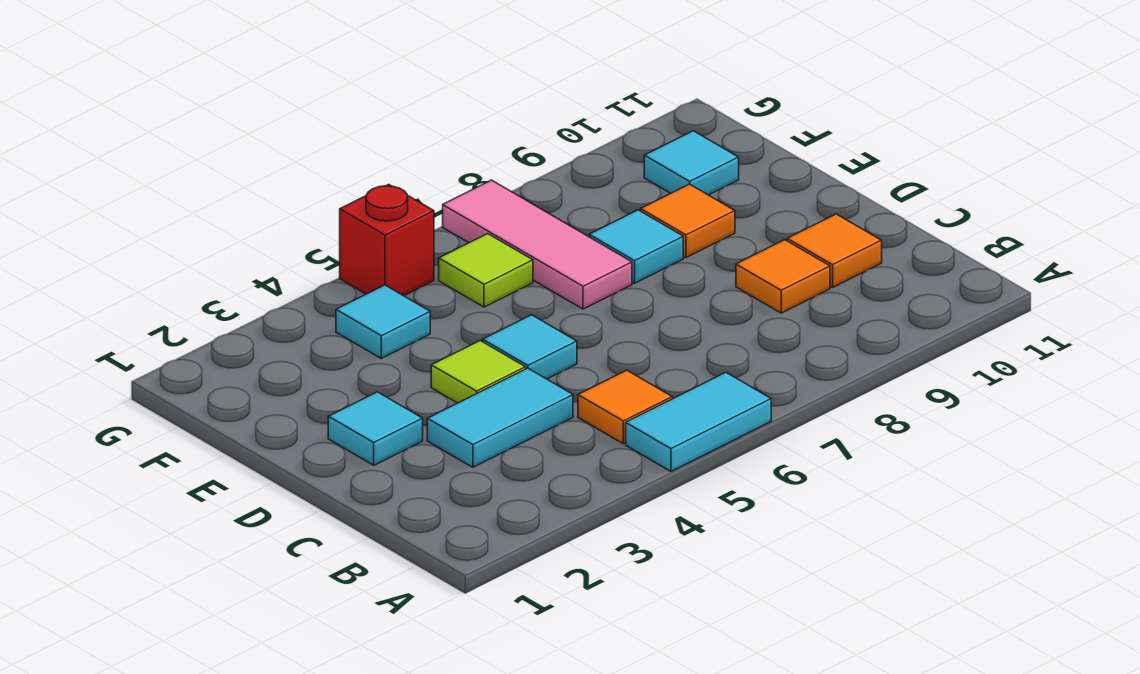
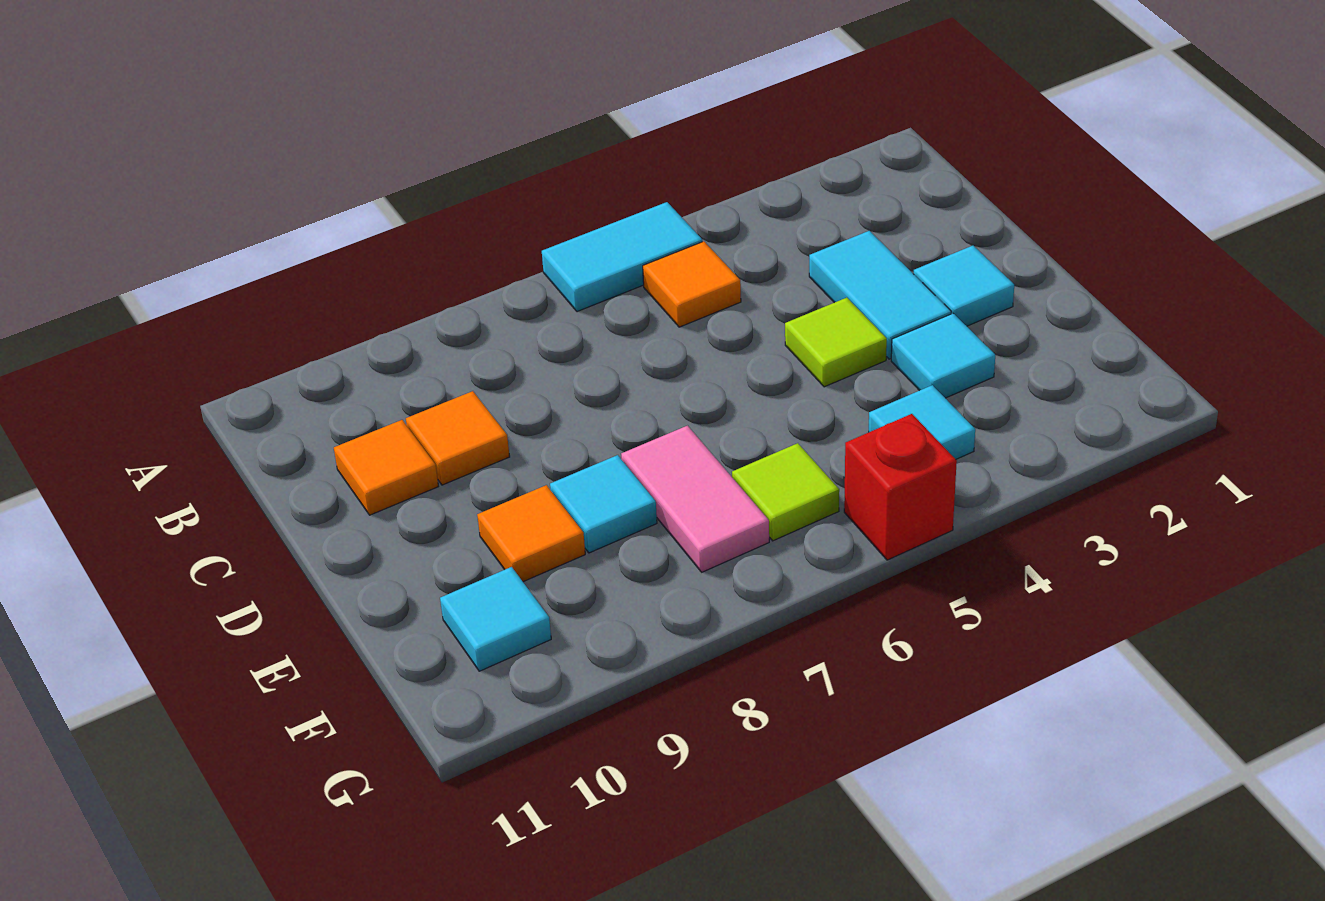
cyan tile C3:C4 level 1 -> cyan tile C3:D3 level 1
cyan tile D5 level 1 -> cyan tile E3 level 1
pink tile E7:G7 level 1 -> pink tile E7:F7 level 1

